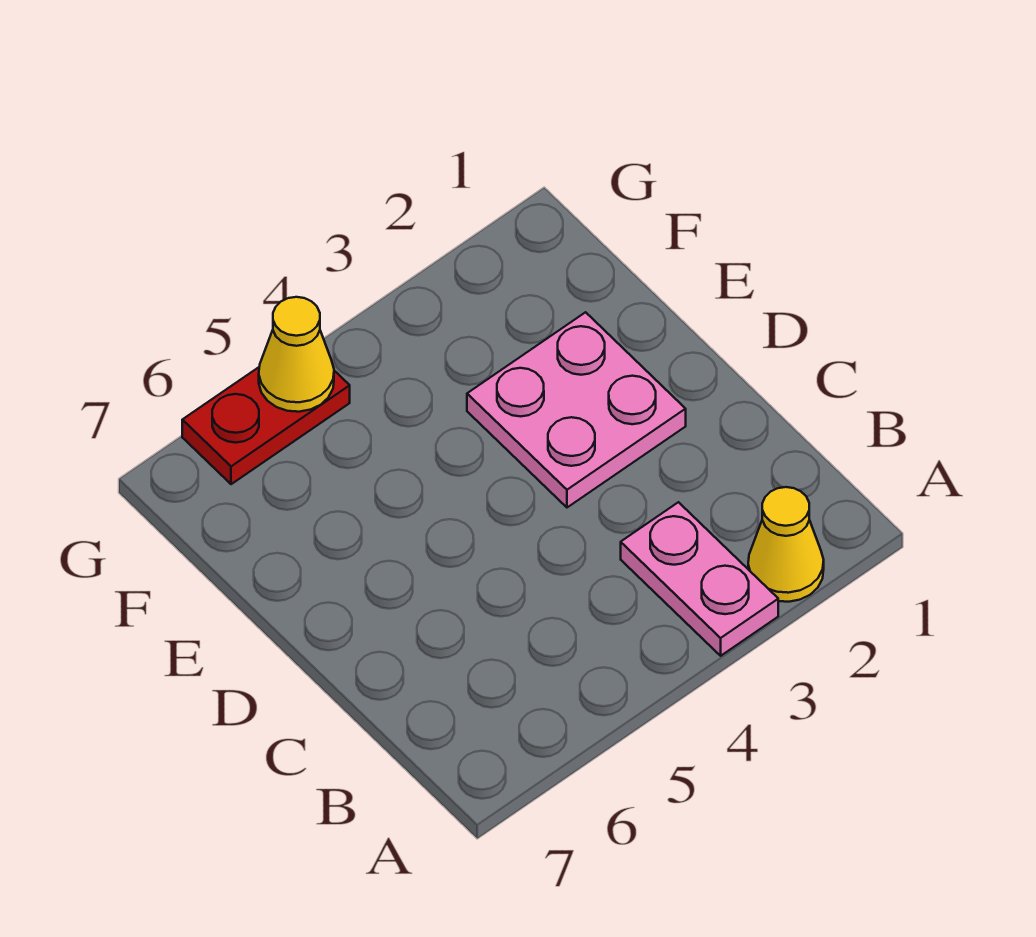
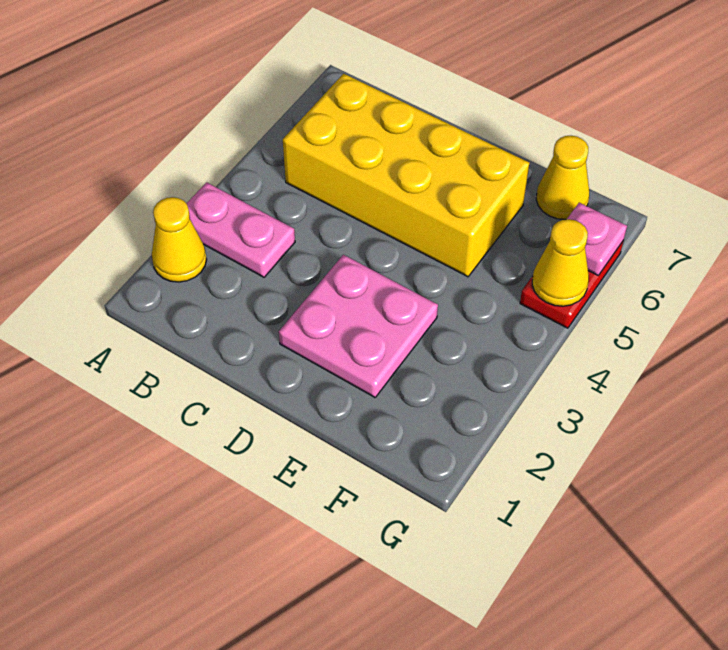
none -> yellow brick B5:E6 level 1
none -> yellow cone F7 level 1
none -> pink plate G6 level 2

